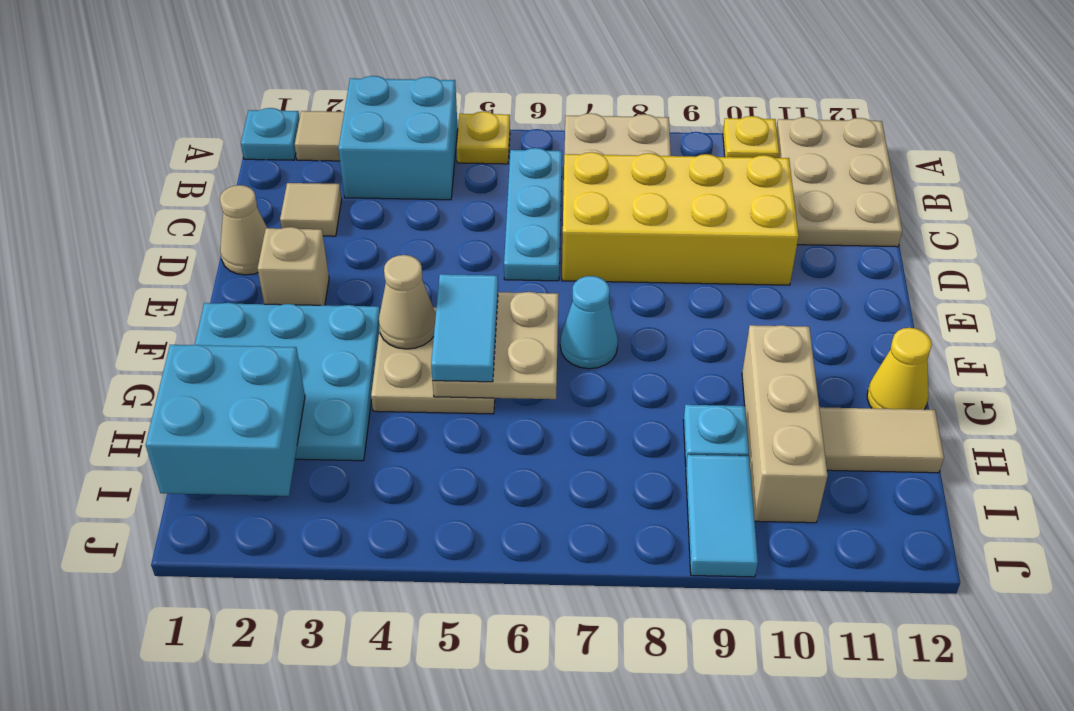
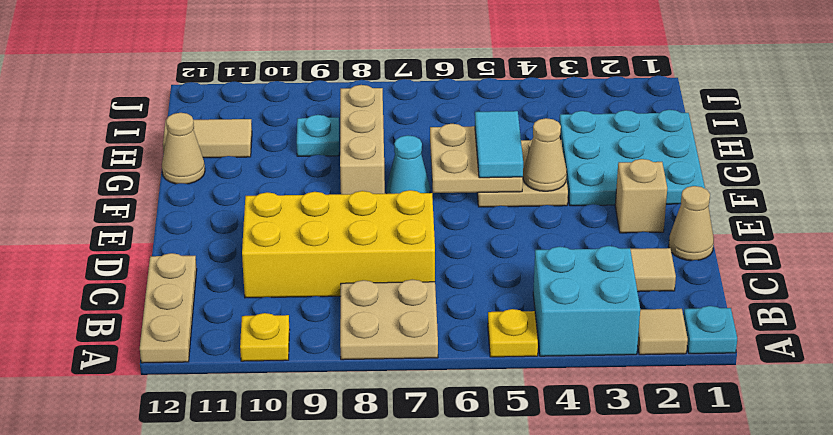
tan plate A11:C12 level 1 -> tan plate A12:C12 level 1
cyan plate B6:D6 level 1 -> none
tan brick G10:I10 level 1 -> tan brick F8:H8 level 1
yellow cone G12 level 1 -> tan cone G12 level 1
cyan brick H1:I2 level 2 -> none
cyan tile I9:J9 level 1 -> none

